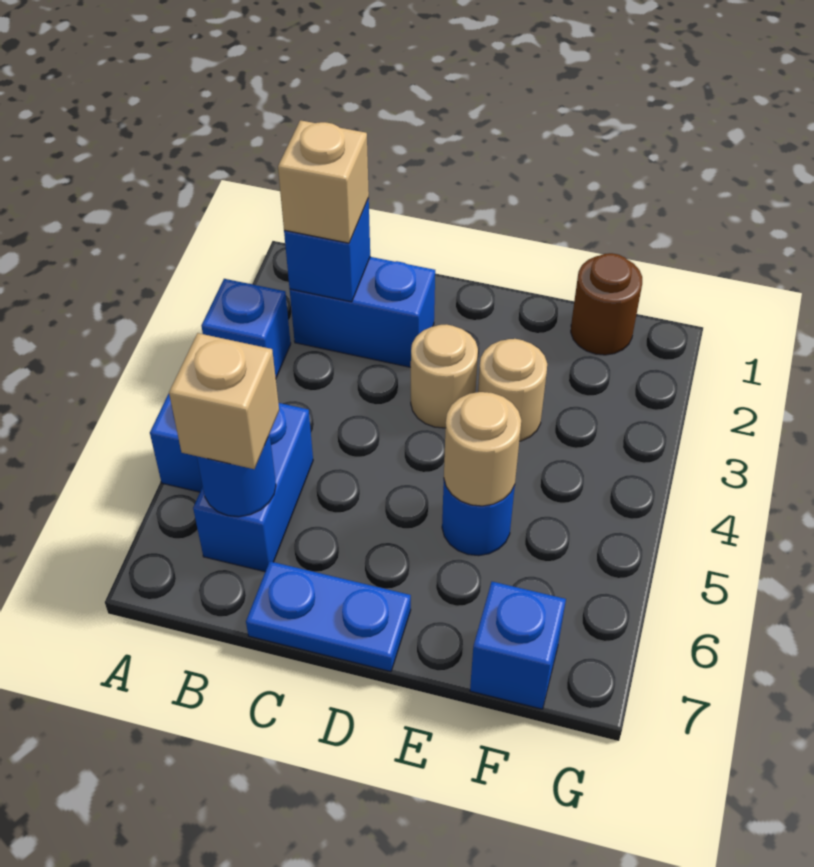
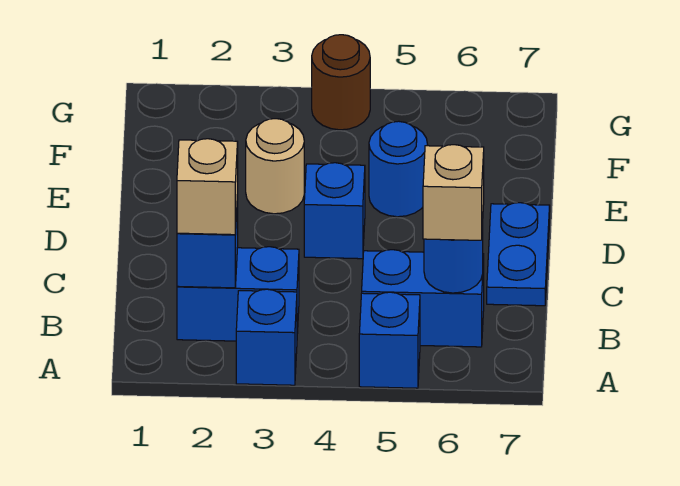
blue brick B2:C2 level 1 -> blue brick B2:B3 level 1
tan round brick D3 level 1 -> none
tan round brick E5 level 2 -> none
brown round brick F1 level 1 -> brown round brick G4 level 1
blue brick F7 level 1 -> blue brick D4 level 1

